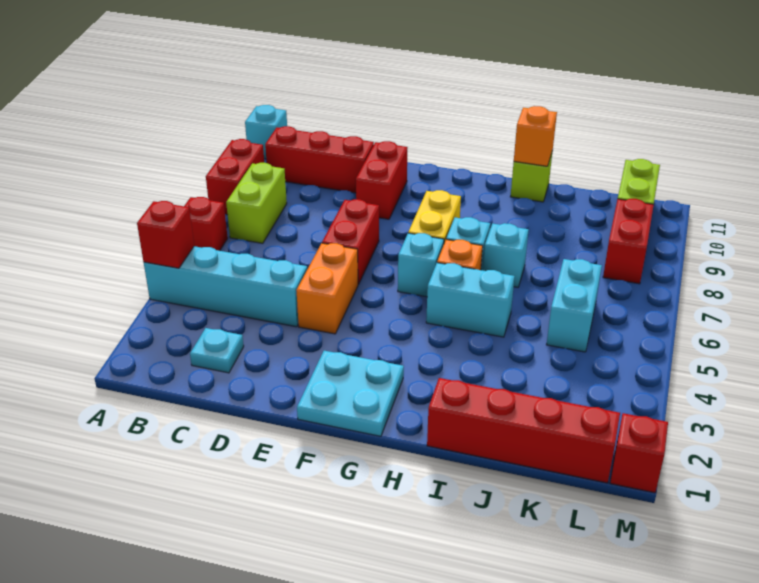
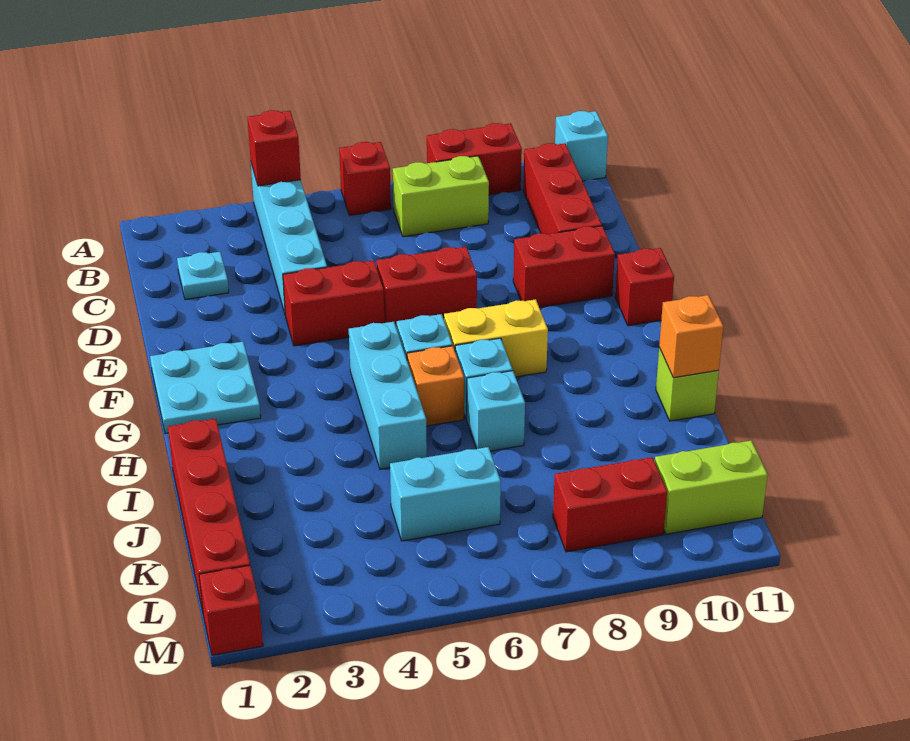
orange brick E4:E5 level 1 -> red brick E4:E5 level 1
none -> red brick F11 level 1
cyan brick H5:I5 level 1 -> cyan brick G5:I5 level 1

